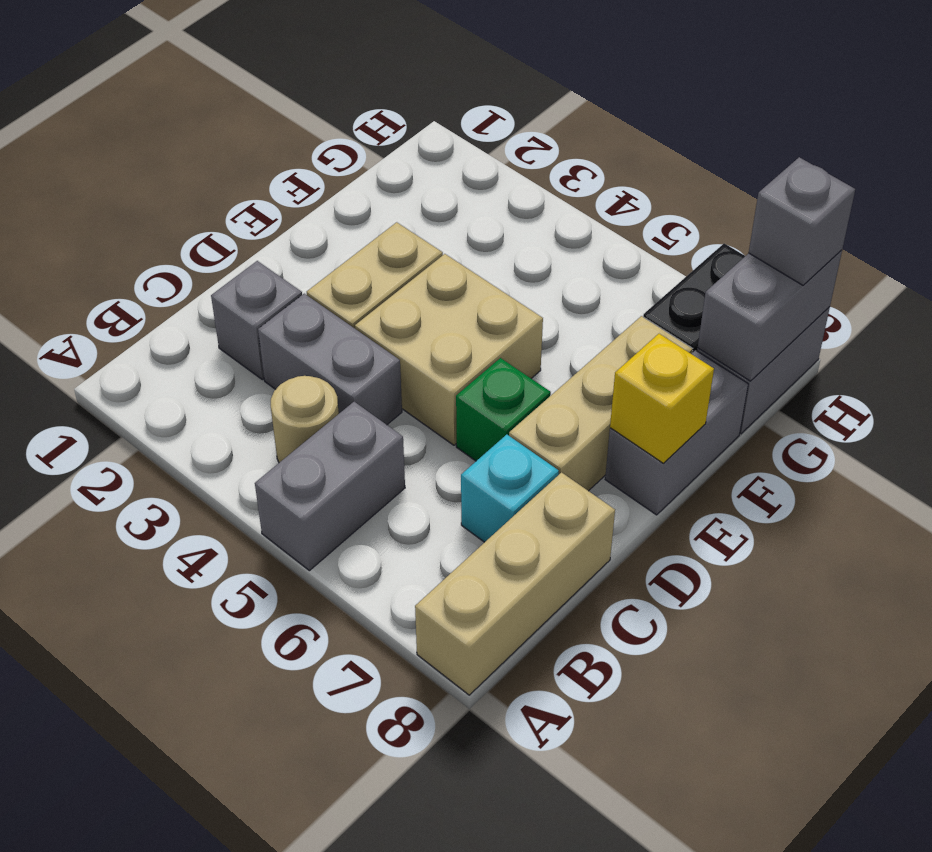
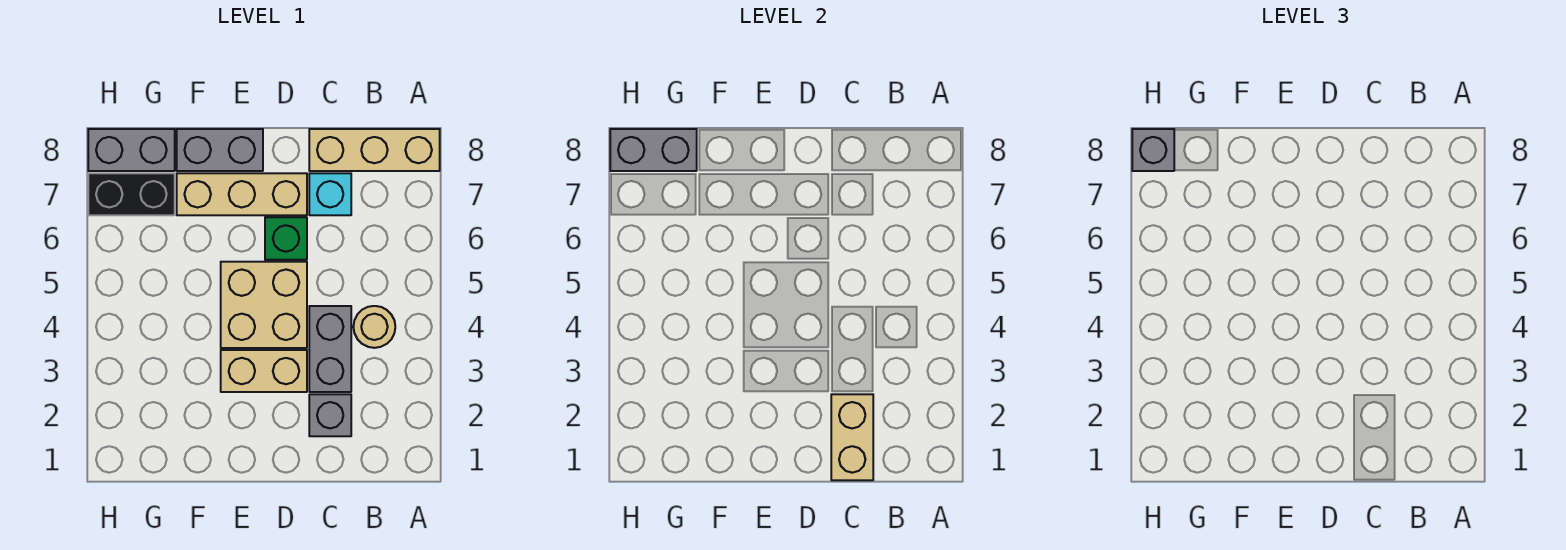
grey brick A5:B5 level 1 -> none
none -> tan brick C1:C2 level 2
yellow brick E8 level 2 -> none

